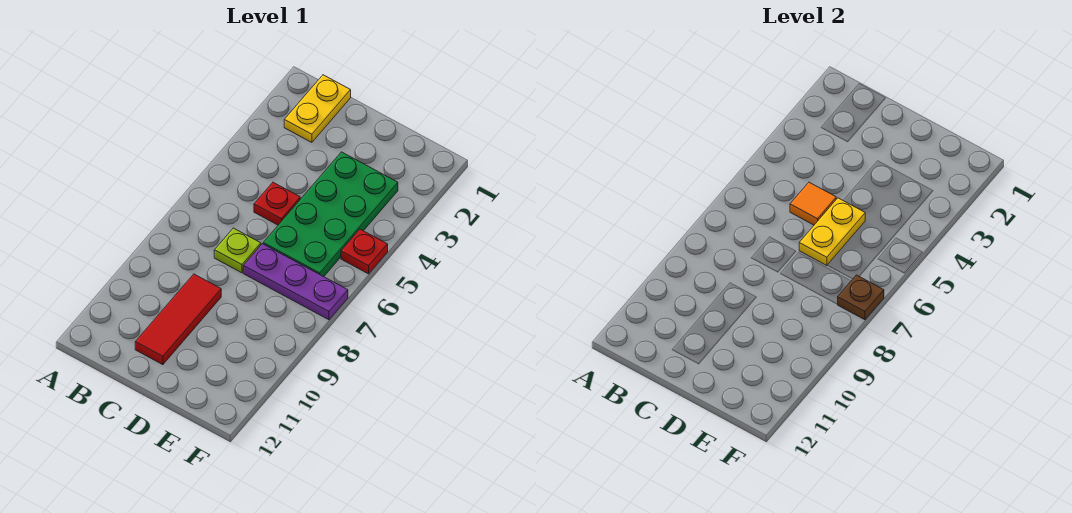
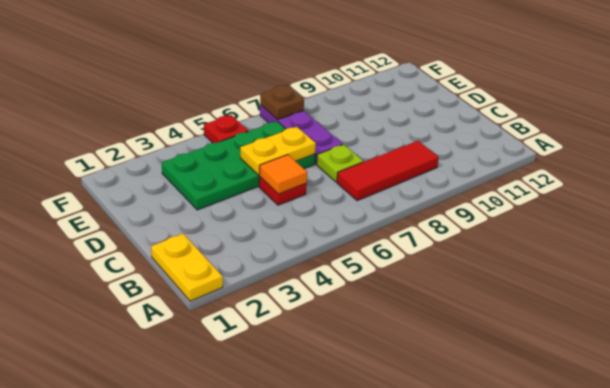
yellow plate B1:B2 level 1 -> yellow plate A1:B1 level 1
red tile C9:C11 level 1 -> red tile B7:B9 level 1

